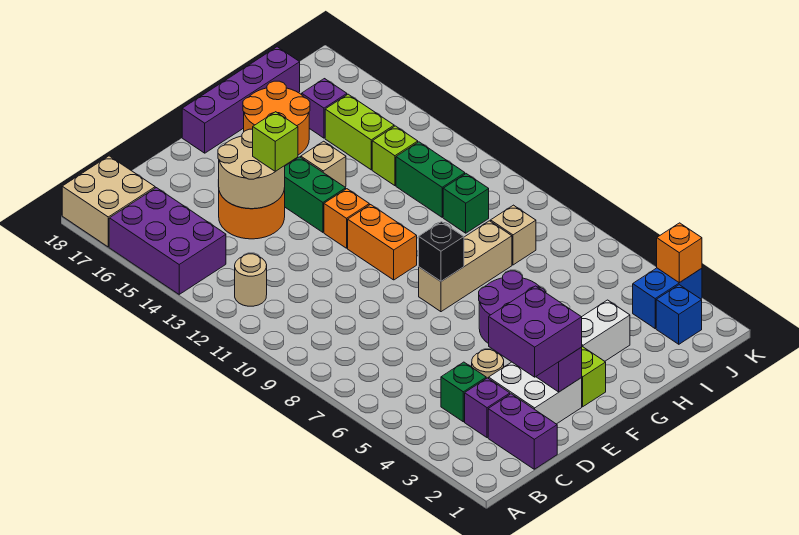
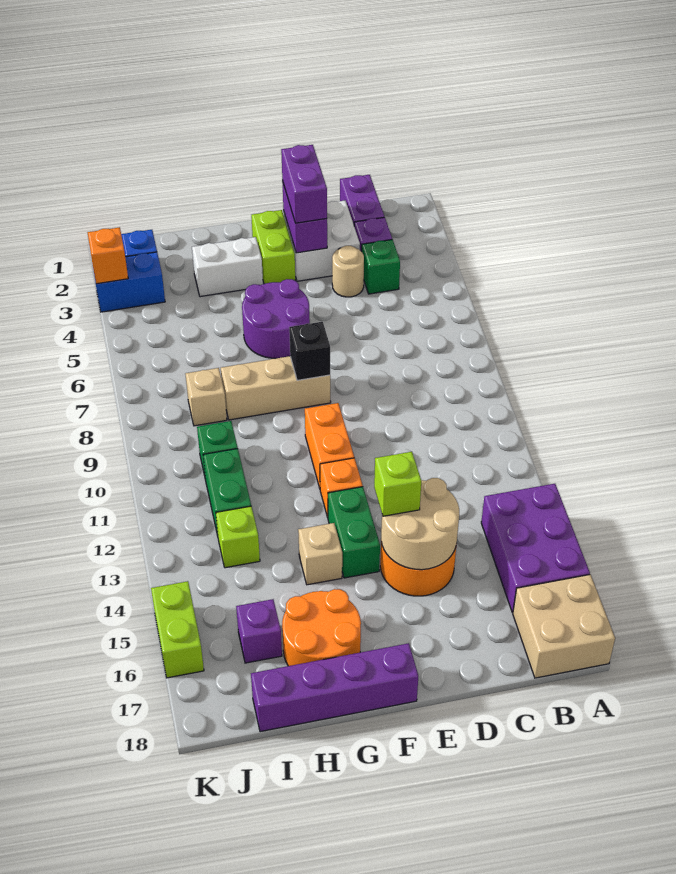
tan round brick B12 level 1 -> none
purple brick D2:E3 level 3 -> purple brick E2:E3 level 3
lime brick I14:I15 level 1 -> lime brick K15:K16 level 1

